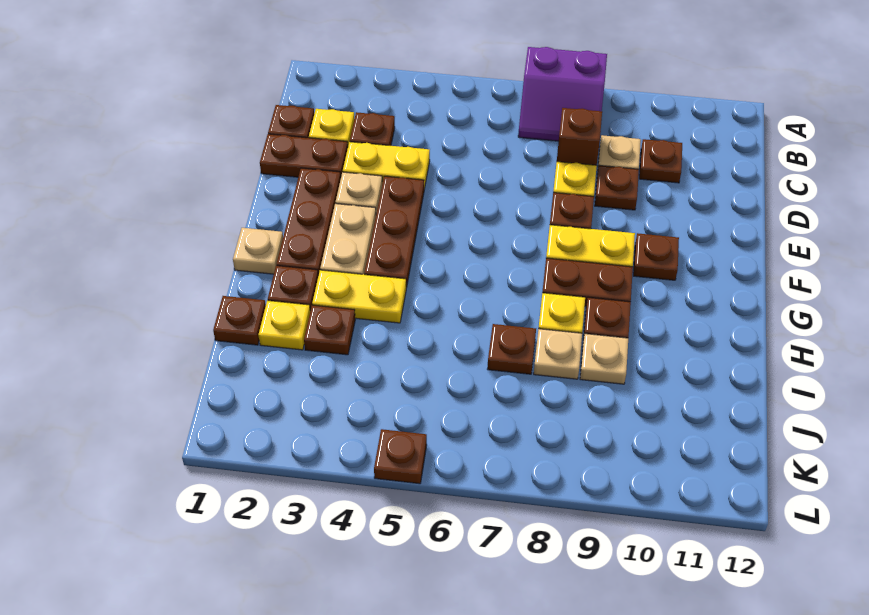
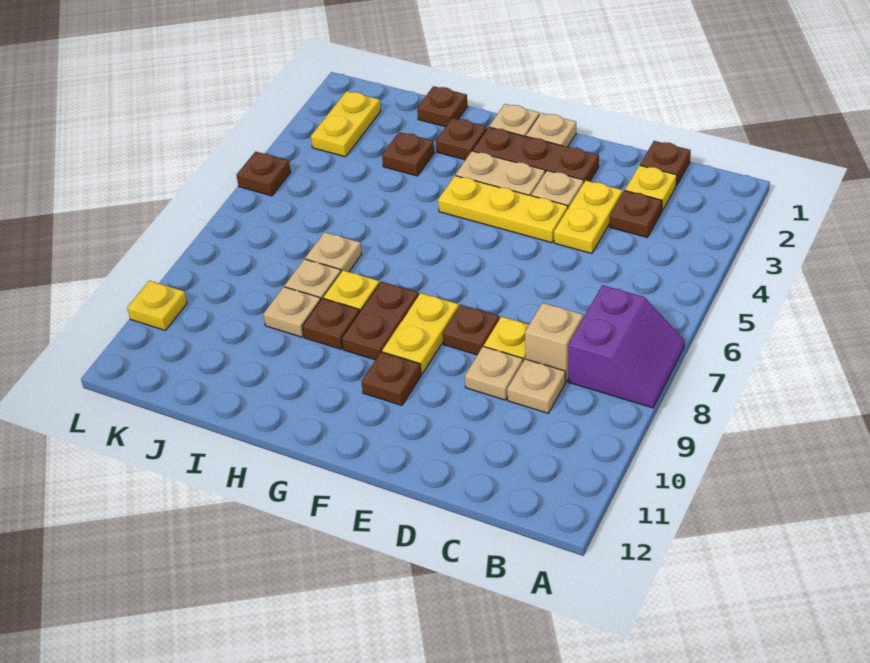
purple slope A7:B8 level 1 top A -> purple slope A7:B8 level 1 top B
brown brick C8 level 1 -> tan brick C8 level 1
brown plate C10 level 1 -> none
brown plate D1:D2 level 1 -> none
brown plate D9 level 1 -> tan plate D9 level 1
brown plate E4:G4 level 1 -> yellow plate E4:G4 level 1
none -> tan plate F1 level 1
yellow plate H3:H4 level 1 -> yellow plate K2:K3 level 1
yellow plate I2 level 1 -> yellow plate L10 level 1
brown plate I7 level 1 -> tan plate I7 level 1

